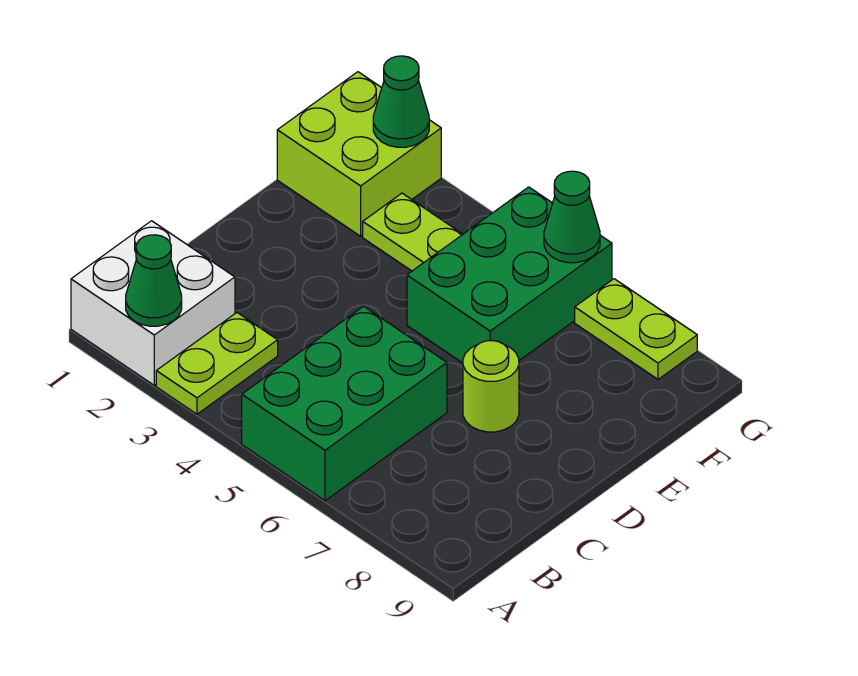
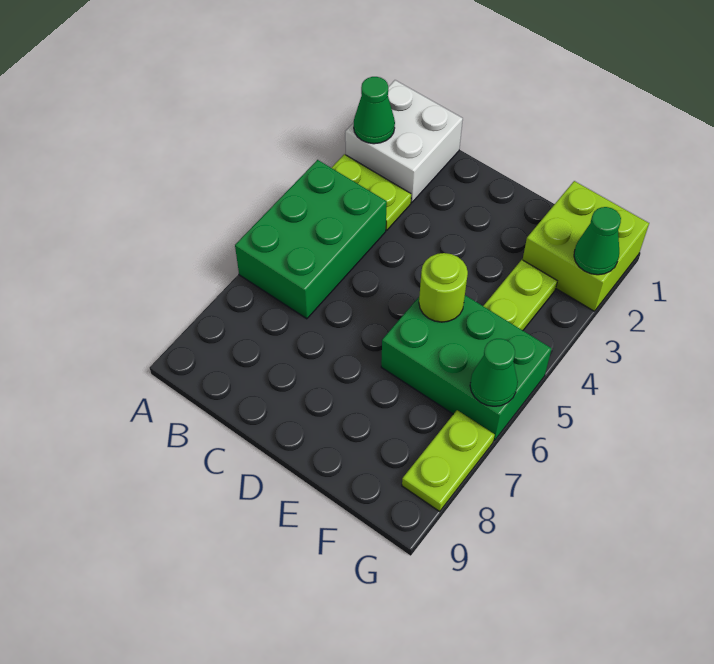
green brick A5:C6 level 1 -> green brick A4:B6 level 1
lime round brick D7 level 1 -> lime round brick E5 level 2

